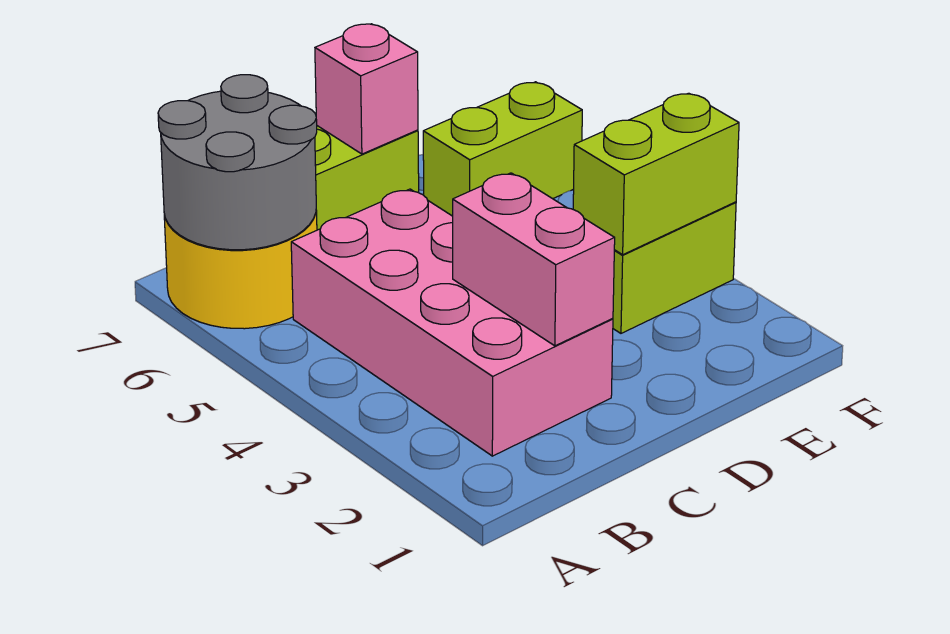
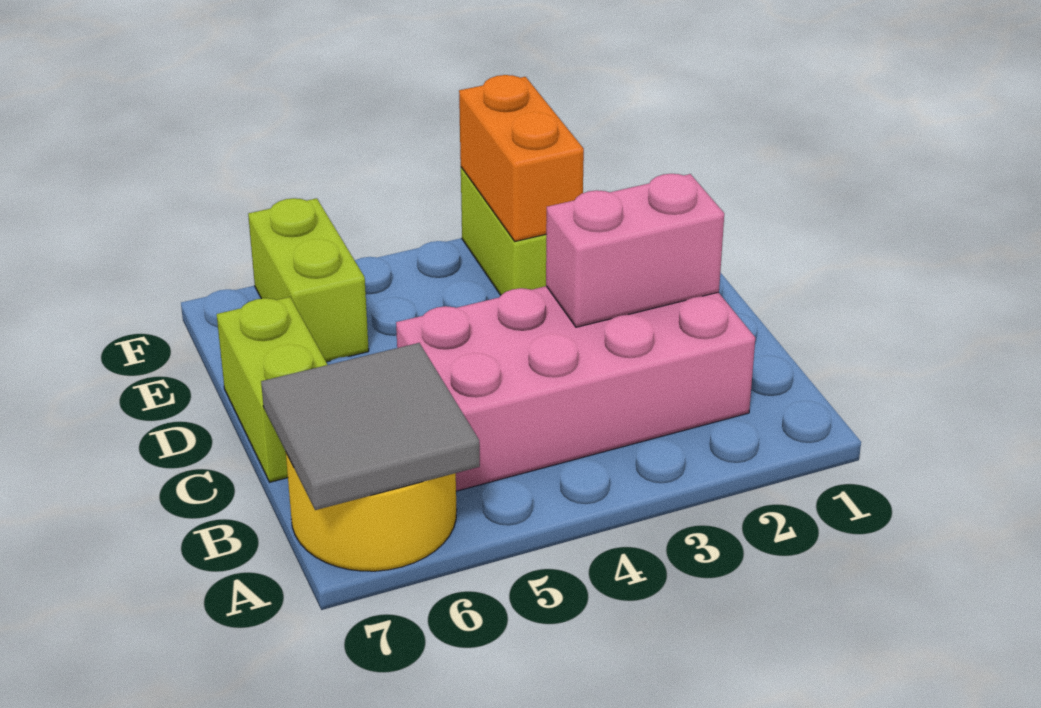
grey round brick A6:B7 level 2 -> grey tile A6:B7 level 2
pink brick D7 level 2 -> none
lime brick E3:F3 level 2 -> orange brick E3:F3 level 2

